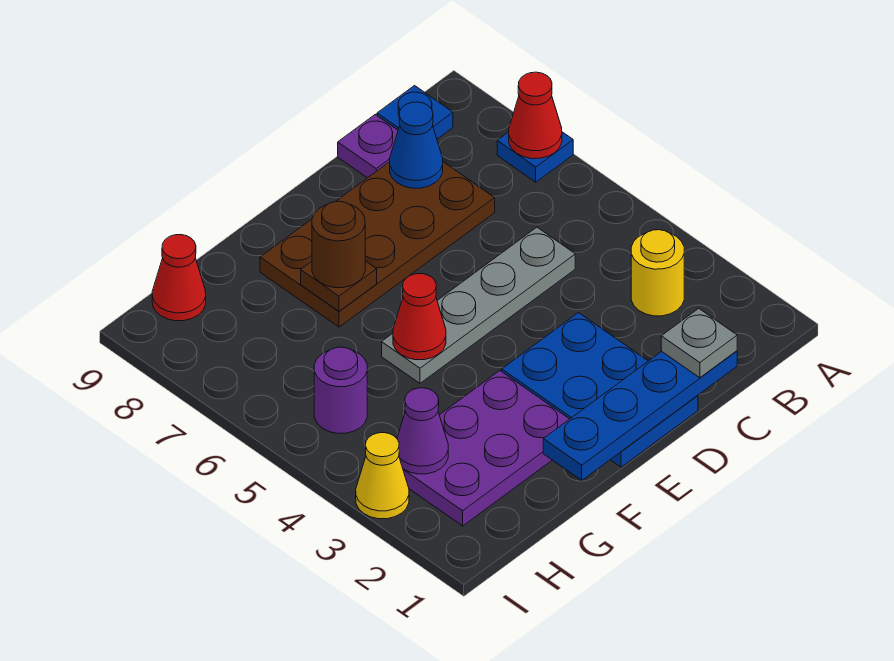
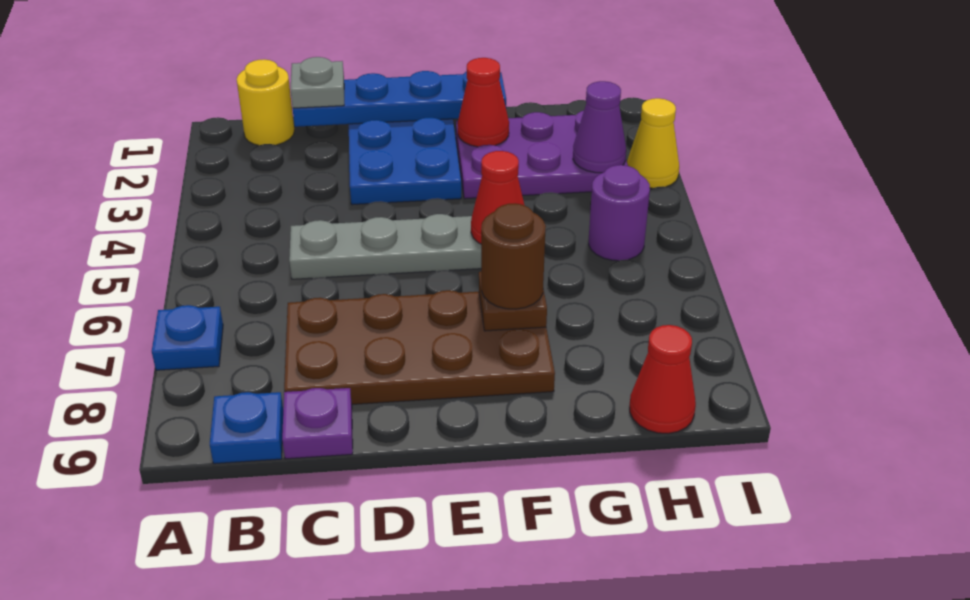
red cone A7 level 2 -> red cone F2 level 2
yellow round brick B3 level 1 -> yellow round brick B1 level 1
blue cone C8 level 2 -> none

